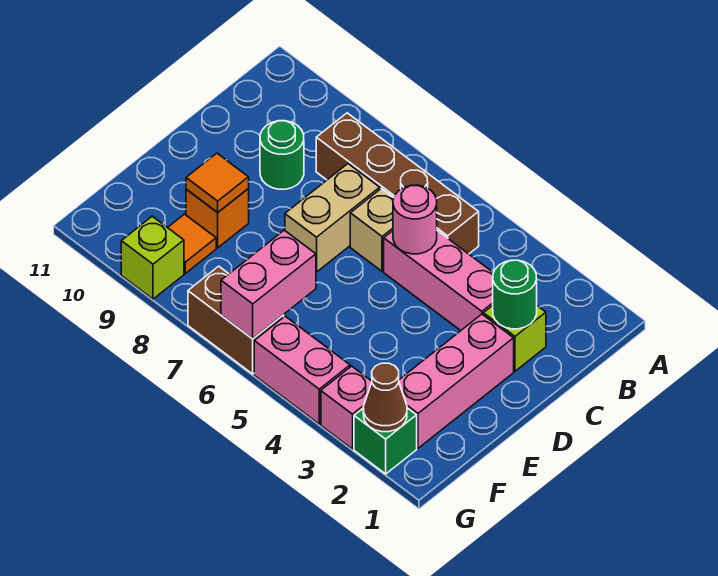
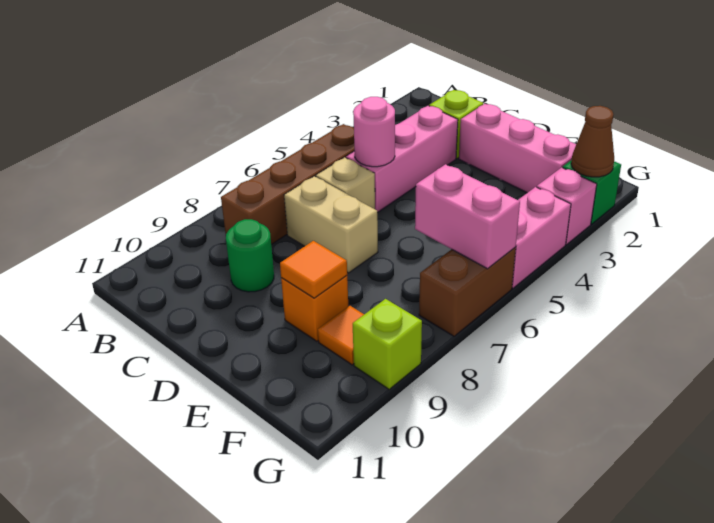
green round brick C2 level 2 -> none

